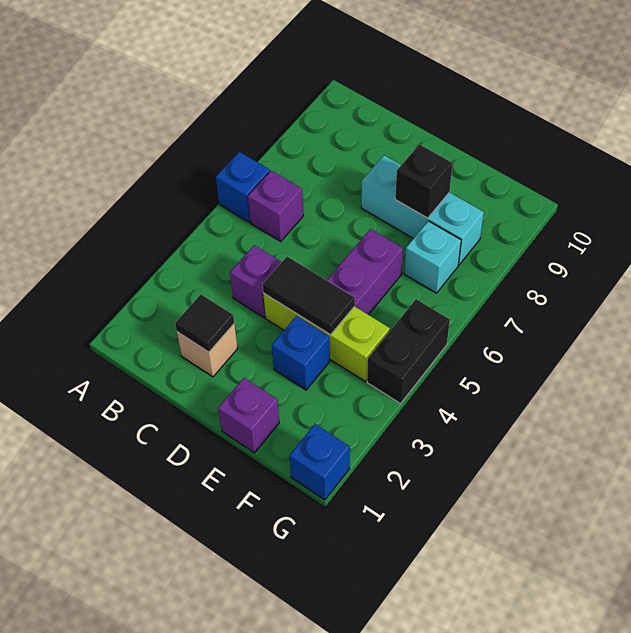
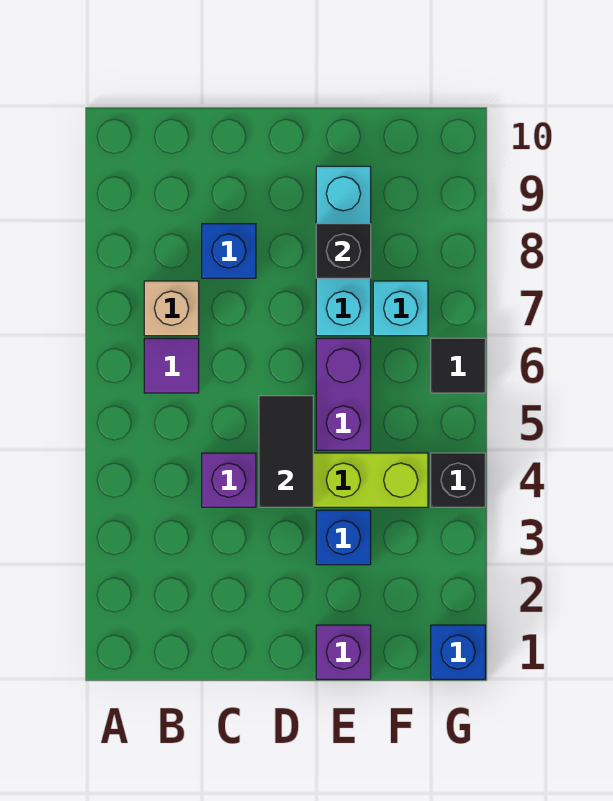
blue brick A6 level 1 -> blue brick C8 level 1
purple brick B6 level 1 -> purple tile B6 level 1
tan brick C2 level 1 -> tan brick B7 level 1
black tile C2 level 2 -> black tile G6 level 1
black tile D4:E4 level 2 -> black tile D4:D5 level 2
cyan brick D8:F8 level 1 -> cyan brick E7:E9 level 1
black brick G4:G5 level 1 -> black brick G4 level 1

